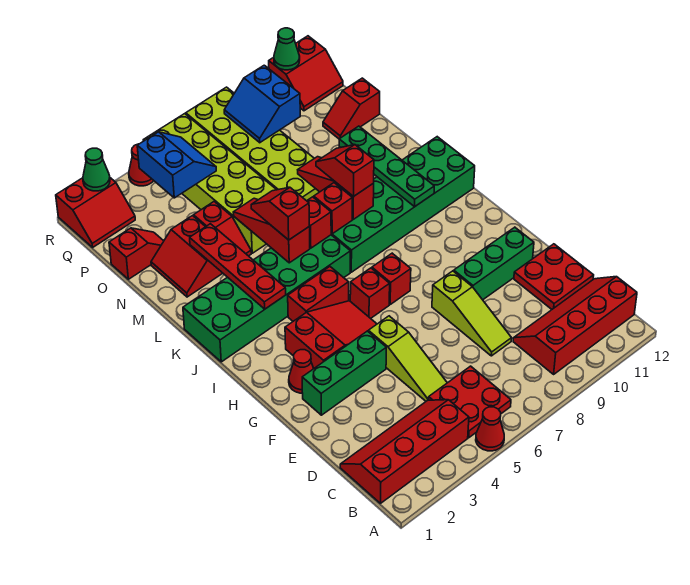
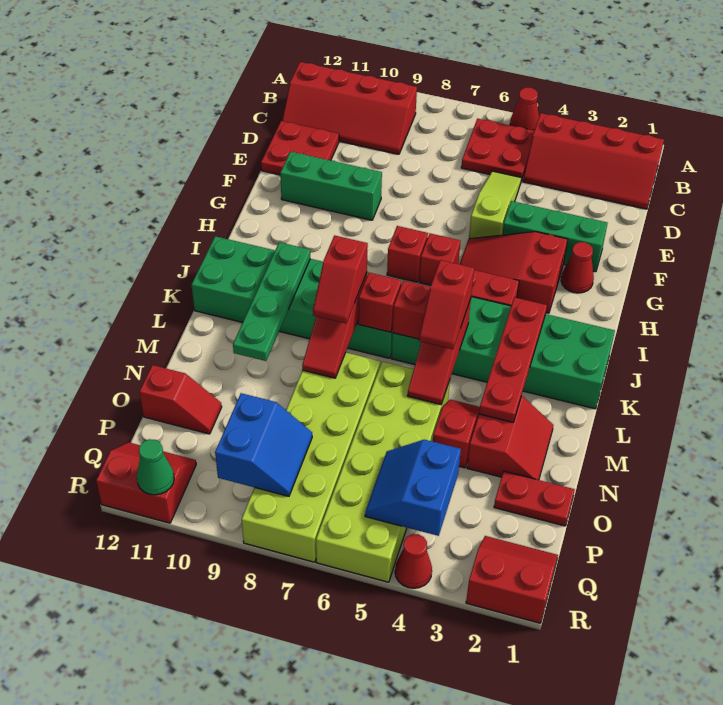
lime slope D8:F8 level 1 top F -> none
red slope O1:O2 level 1 top 1 -> red plate O1:O2 level 1
green cone R2 level 2 -> none

